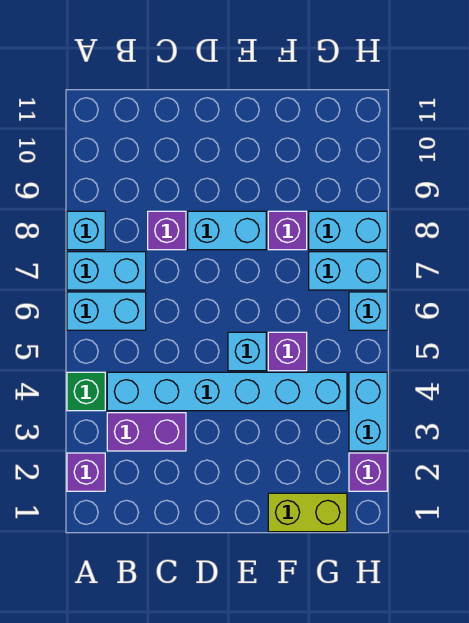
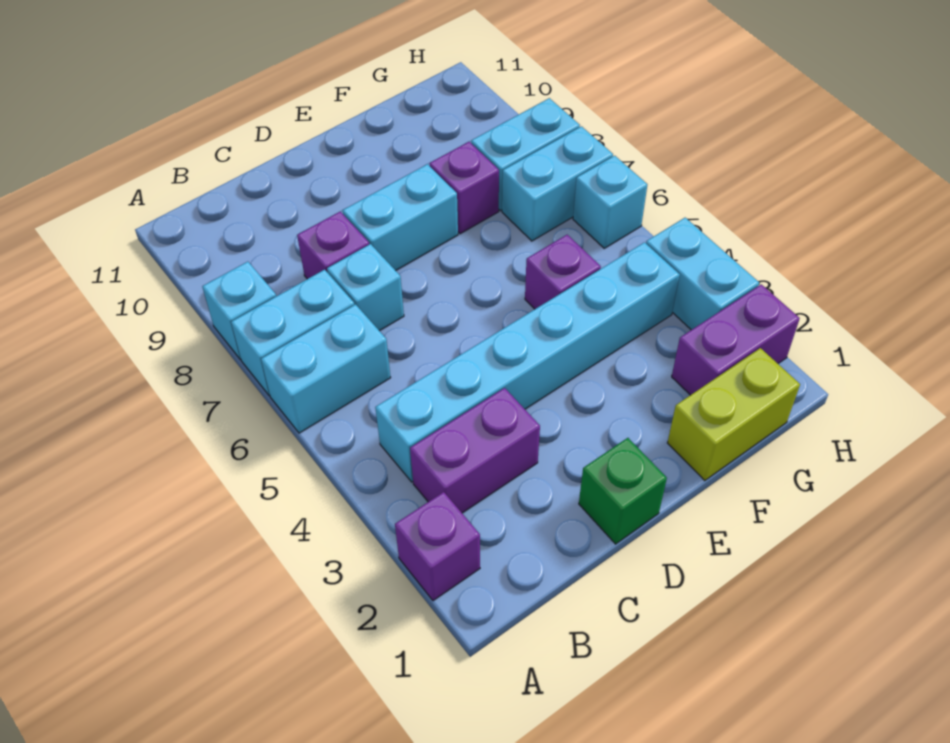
green brick A4 level 1 -> green brick D1 level 1
cyan brick E5 level 1 -> cyan brick C7 level 1
purple brick H2 level 1 -> purple brick G2:H2 level 1

